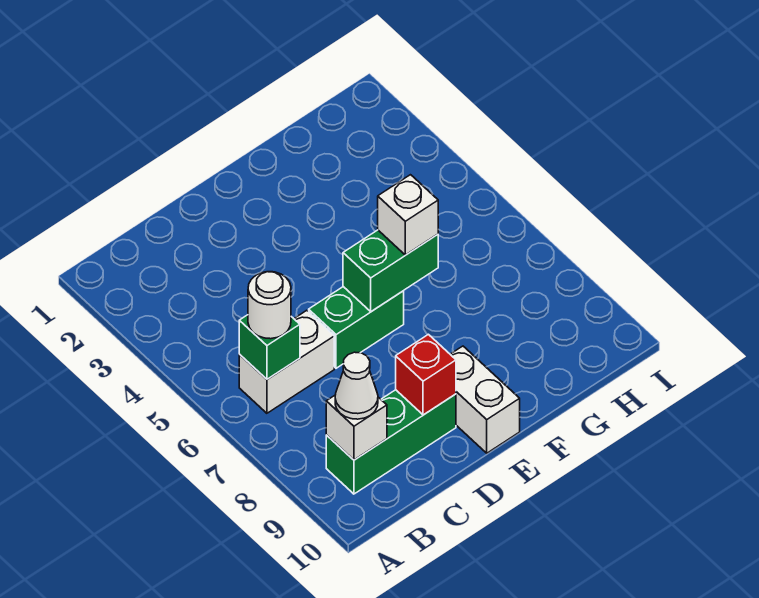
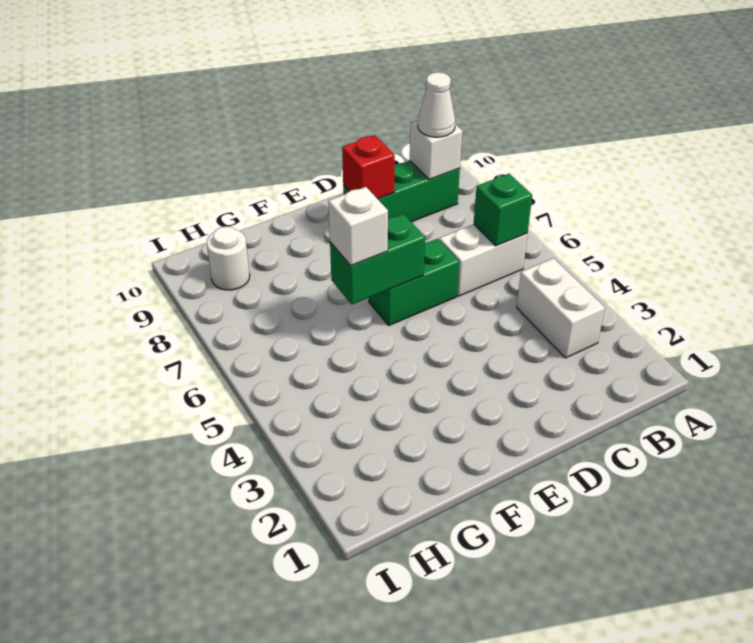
white round brick B6 level 3 -> white round brick H9 level 1
white brick E9:E10 level 1 -> white brick B3:B4 level 1

